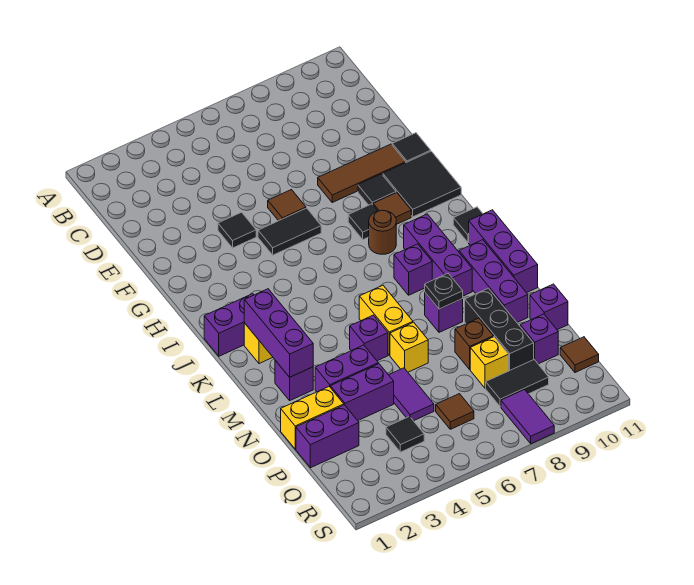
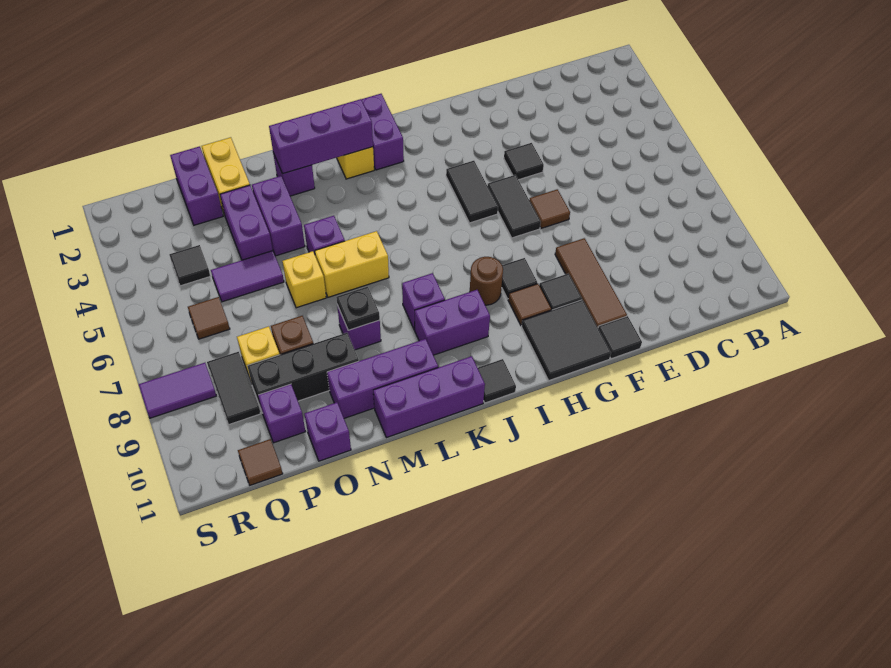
none -> black tile H4:H5 level 1
purple brick J9:L9 level 1 -> purple brick J9:K9 level 1

